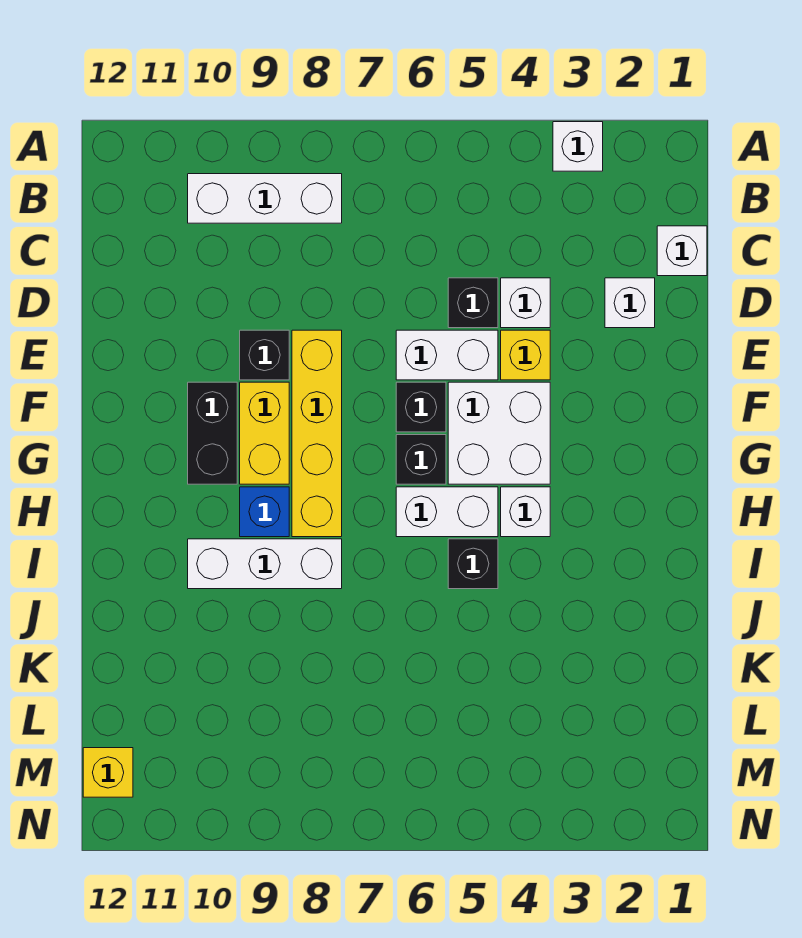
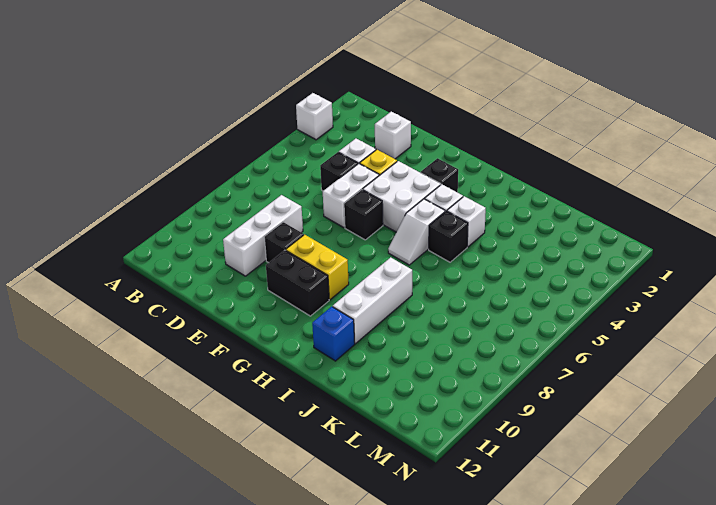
white brick B8:B10 level 1 -> white brick D8:D10 level 1
white brick C1 level 1 -> white brick I4 level 1
yellow brick E8:H8 level 1 -> none
black brick G6 level 1 -> black brick G3 level 1
white brick H5:H6 level 1 -> white slope H5:H6 level 1 top 5
blue brick H9 level 1 -> blue brick I11 level 1
yellow brick M12 level 1 -> none

